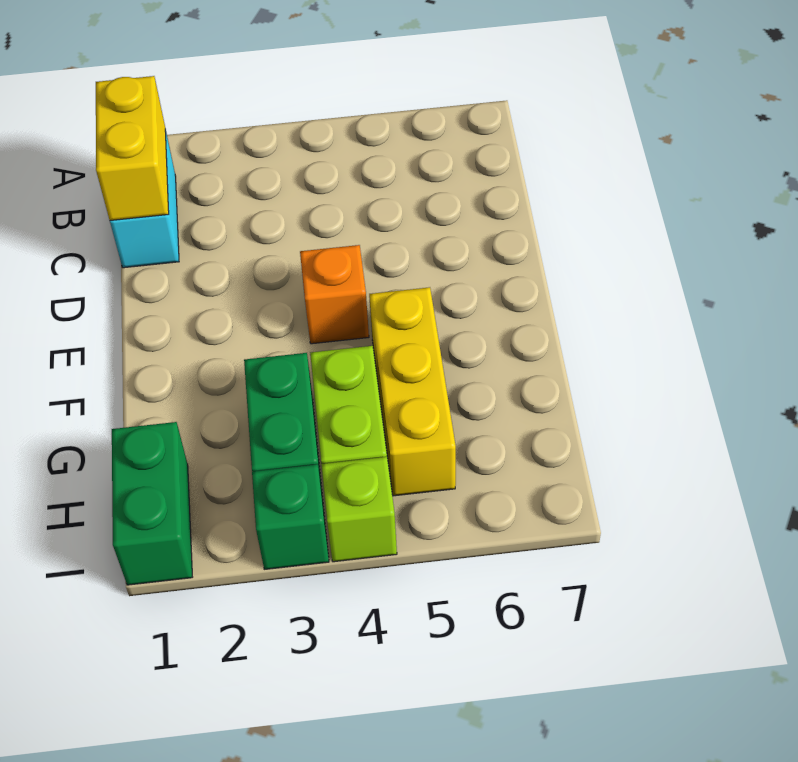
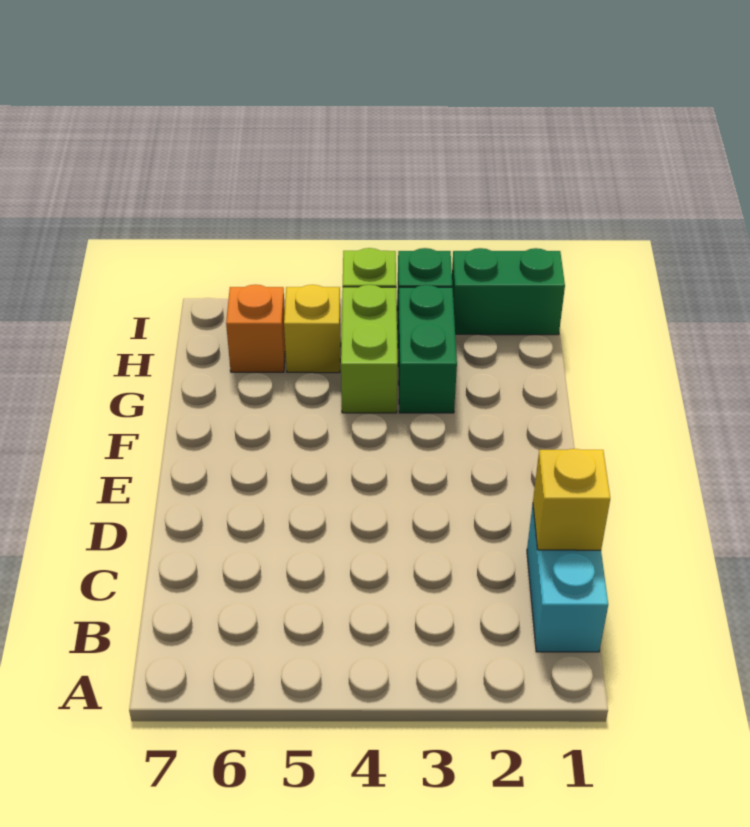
yellow brick B1:C1 level 2 -> yellow brick C1 level 2
orange brick E4 level 1 -> orange brick H6 level 1
yellow brick F5:H5 level 1 -> yellow brick H5 level 1
green brick H1:I1 level 1 -> green brick I1:I2 level 1

